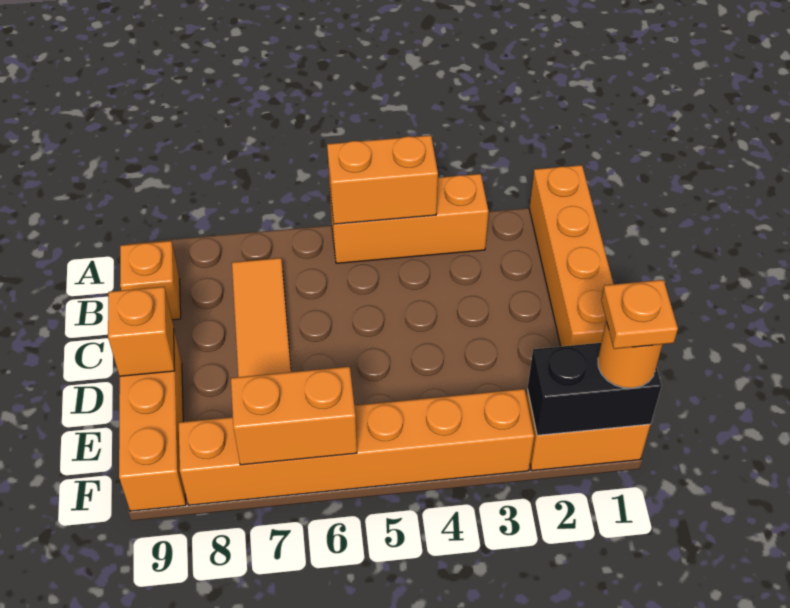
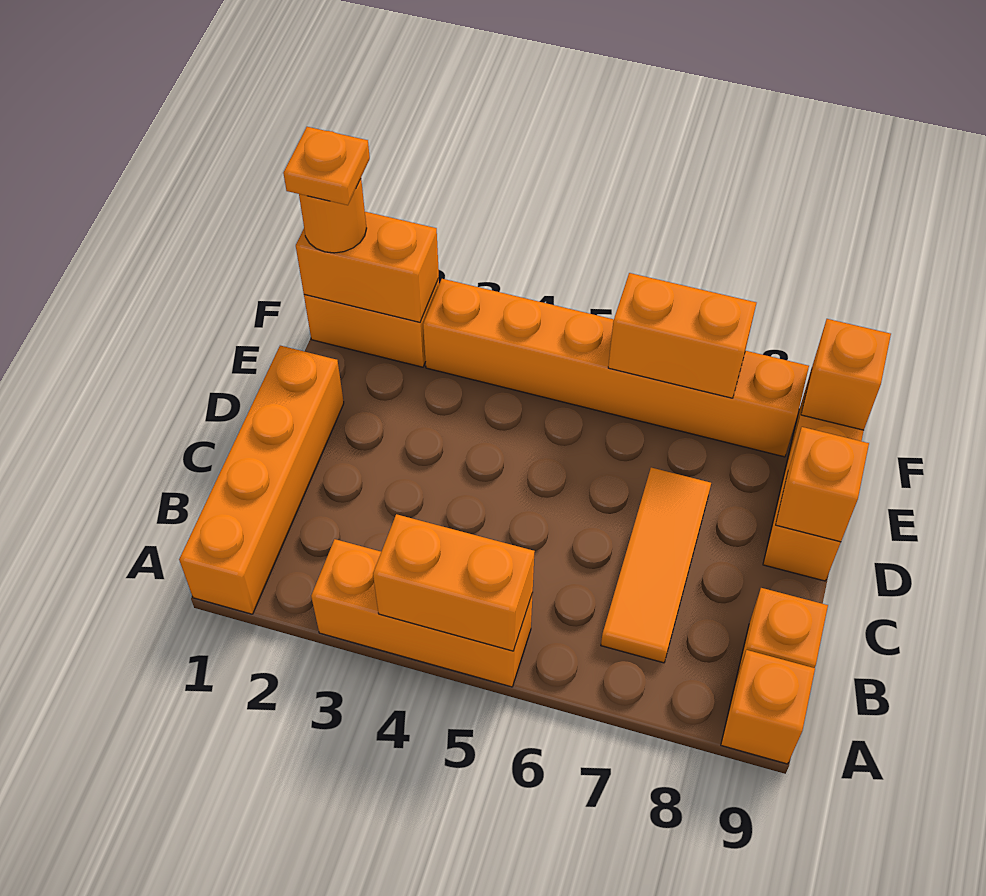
none -> orange brick A9 level 1
black brick F1:F2 level 2 -> orange brick F1:F2 level 2
none -> orange brick F9 level 2

